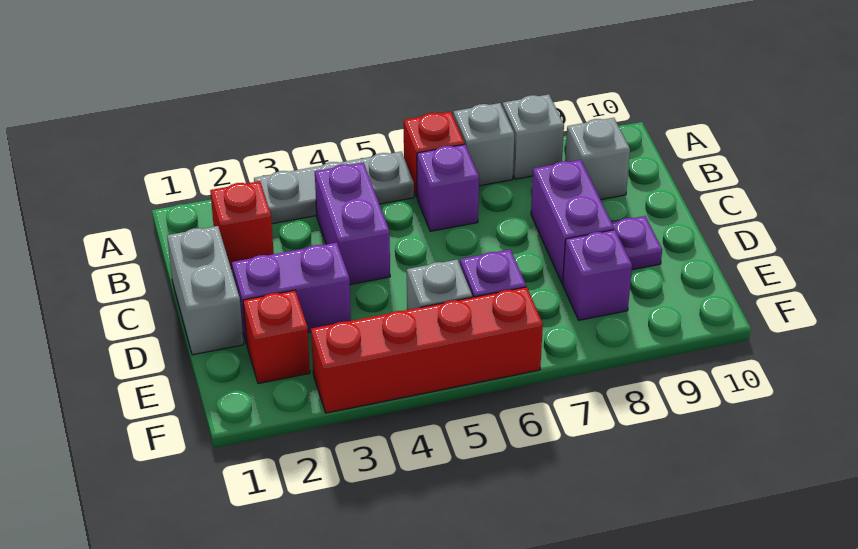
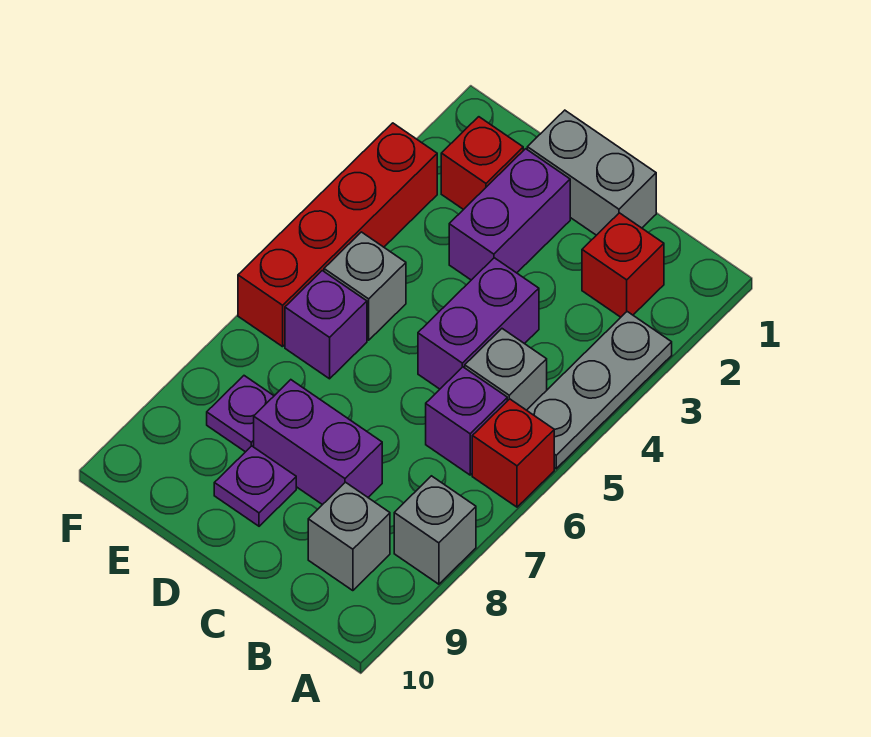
grey brick A7 level 1 -> grey brick B5 level 1
purple brick B4:C4 level 1 -> purple brick C4:C5 level 1
purple brick E8 level 1 -> purple plate E8 level 1

